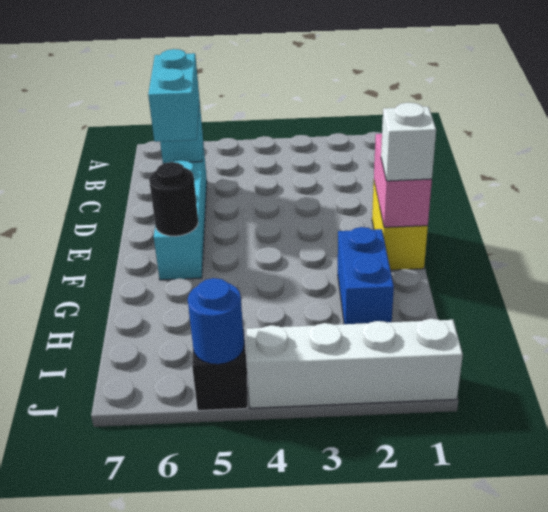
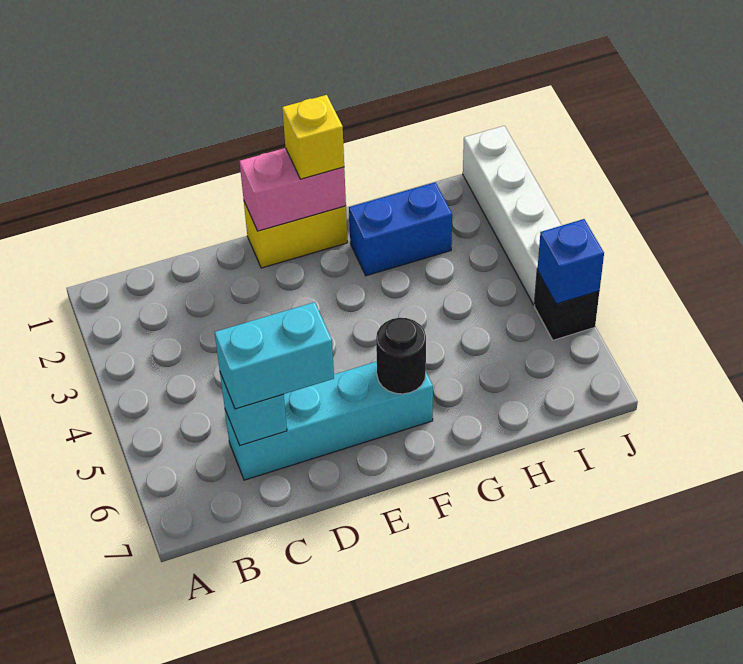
white brick F1 level 3 -> yellow brick F1 level 3
blue round brick J5 level 2 -> blue brick J5 level 2

